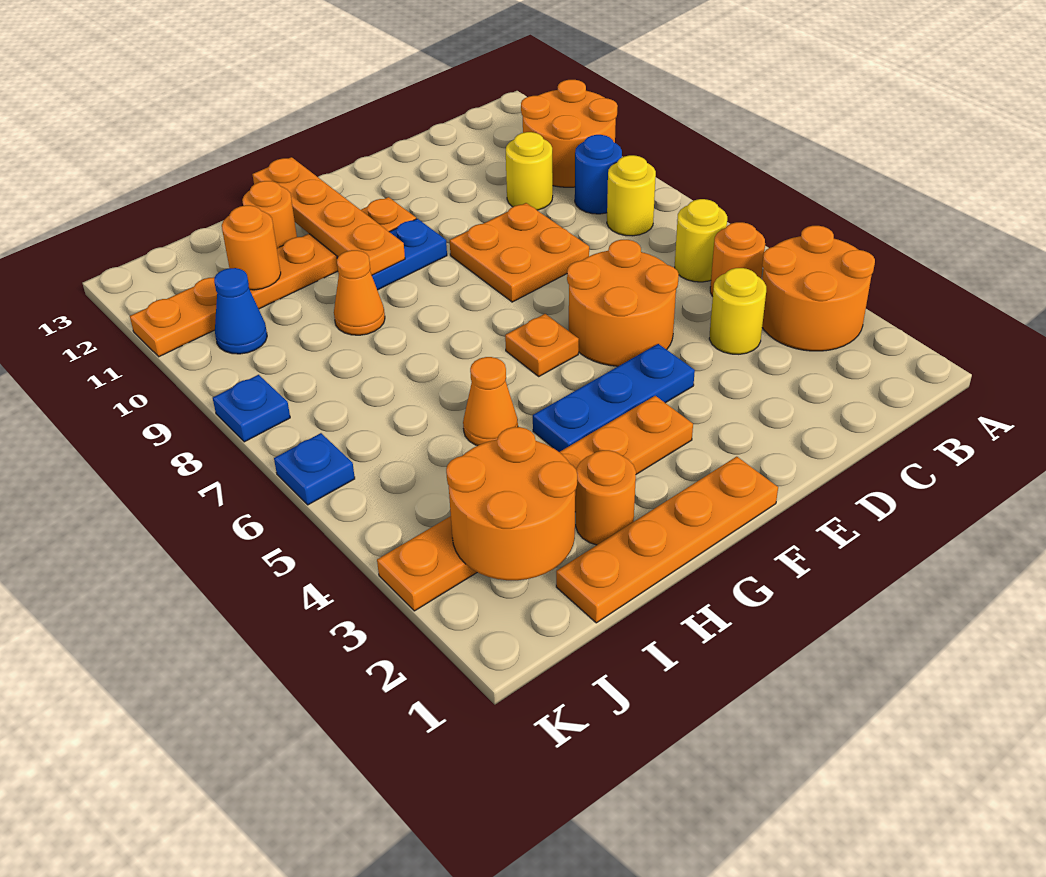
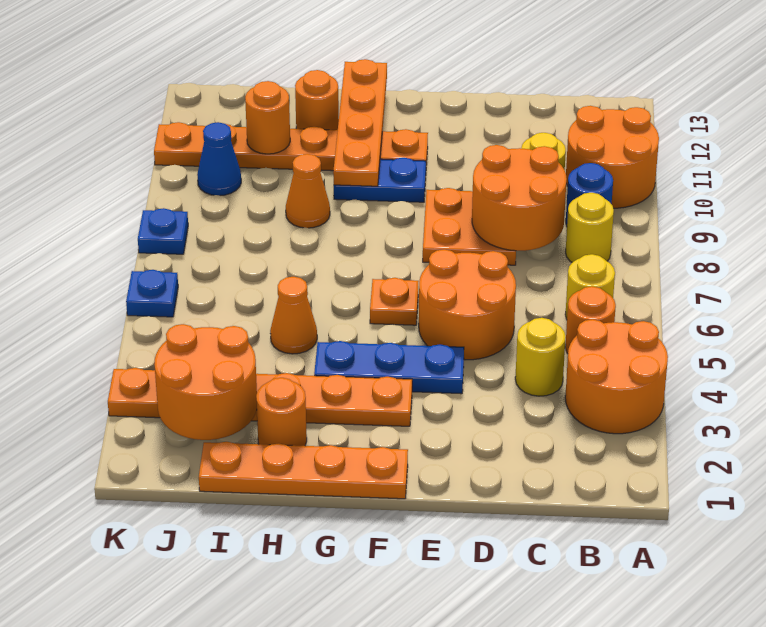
none -> orange round brick C8:D9 level 2

